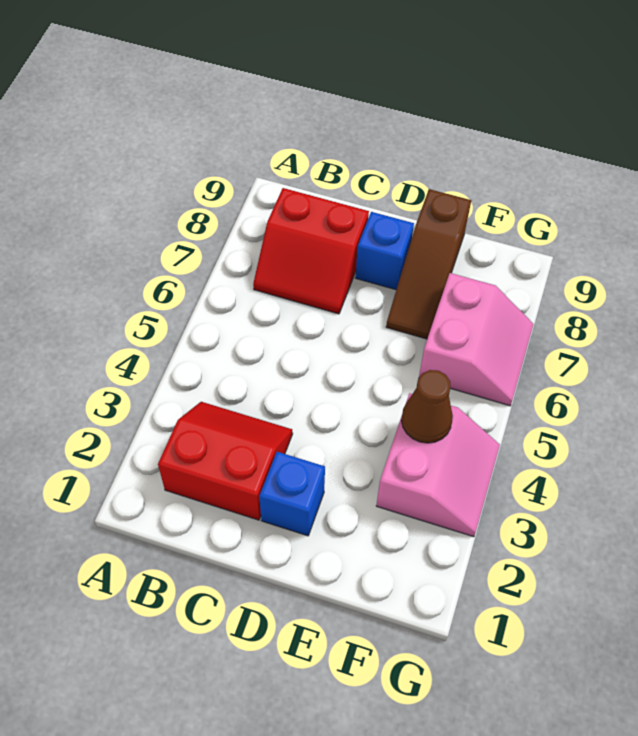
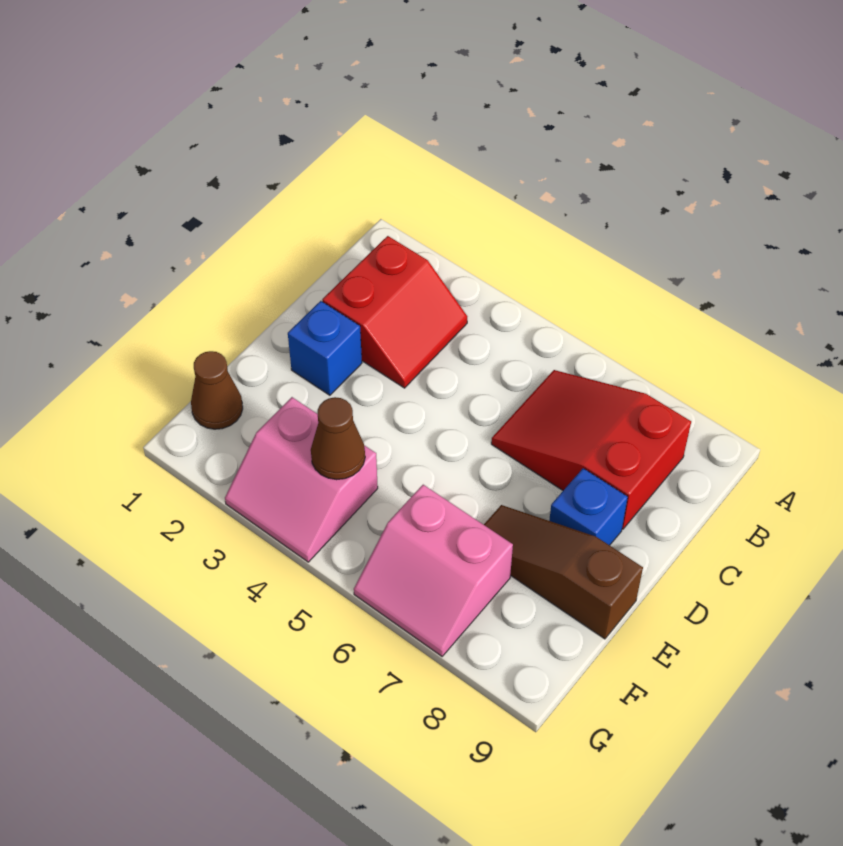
red slope B7:C8 level 1 top 8 -> red slope B6:C8 level 1 top 8
none -> brown cone F1 level 1

